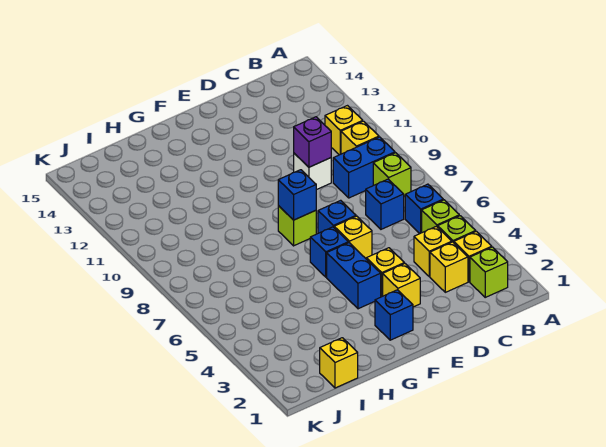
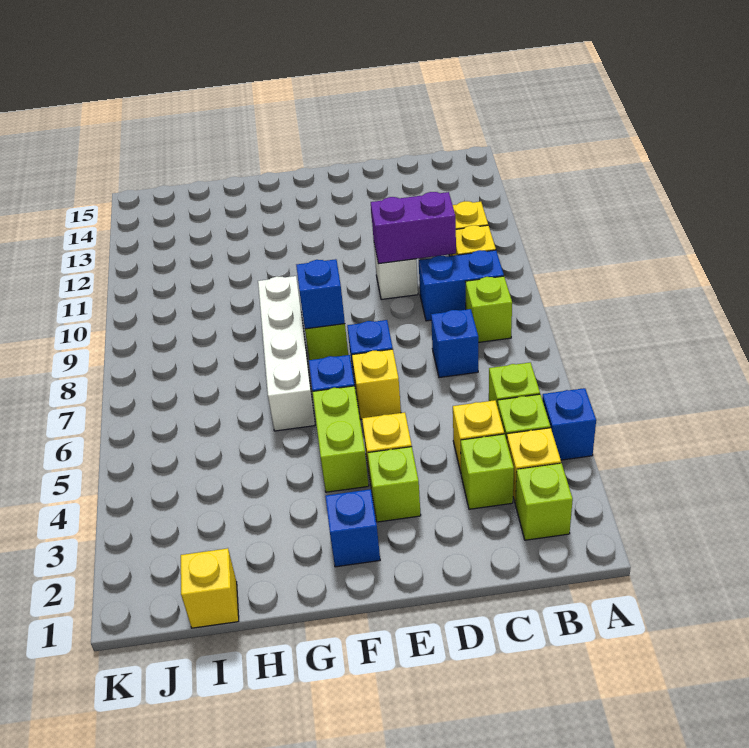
blue brick B6 level 1 -> blue brick A4 level 1
yellow brick C3 level 1 -> lime brick C3 level 1
purple brick D10 level 2 -> purple brick C10:D10 level 2
yellow brick E3 level 1 -> lime brick E3 level 1
blue brick F4:F5 level 1 -> lime brick F4:F5 level 1
none -> white brick G6:G9 level 1

